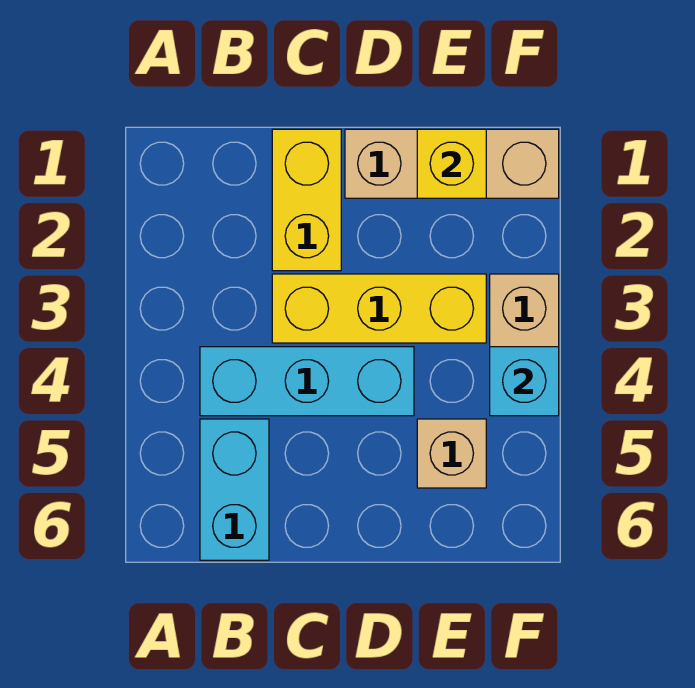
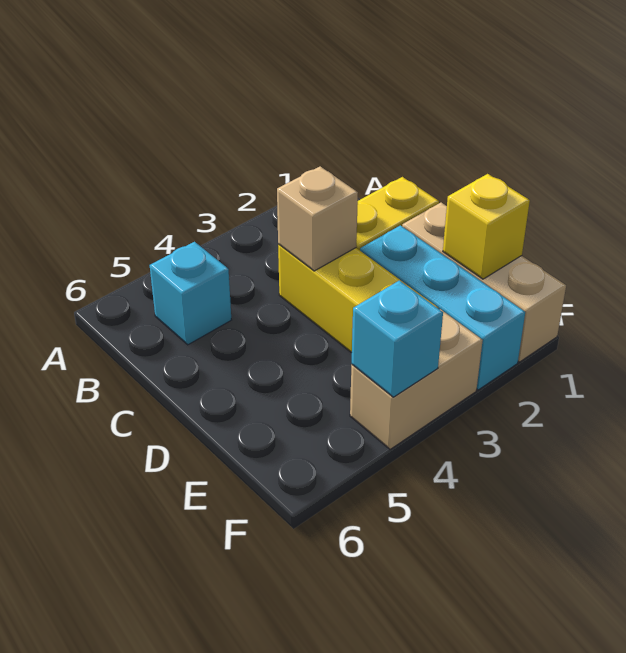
cyan brick B4:D4 level 1 -> cyan brick D2:F2 level 1
cyan brick B5:B6 level 1 -> cyan brick B5 level 1
tan brick E5 level 1 -> tan brick C3 level 2

